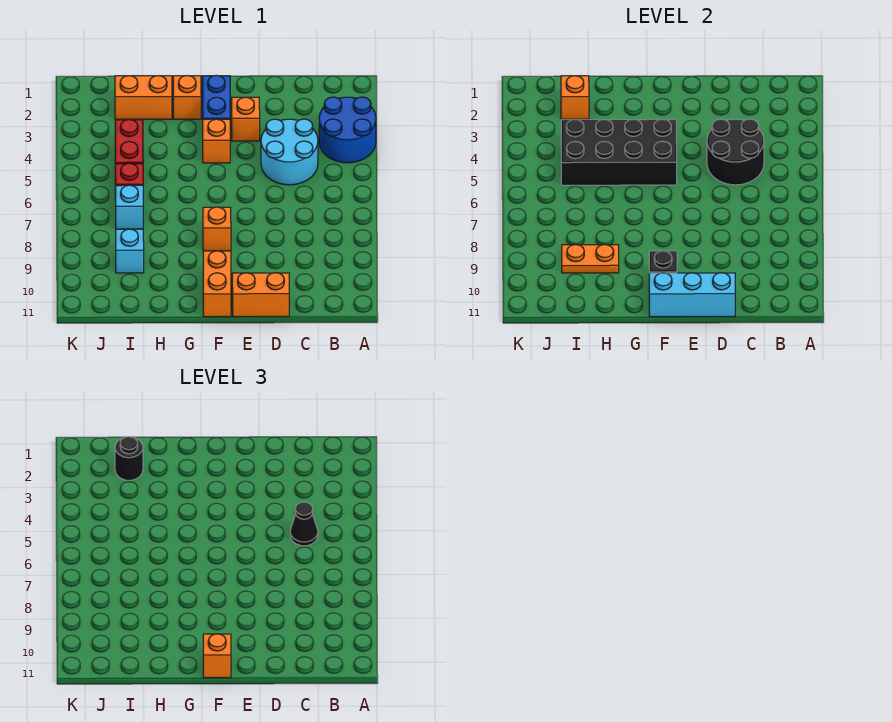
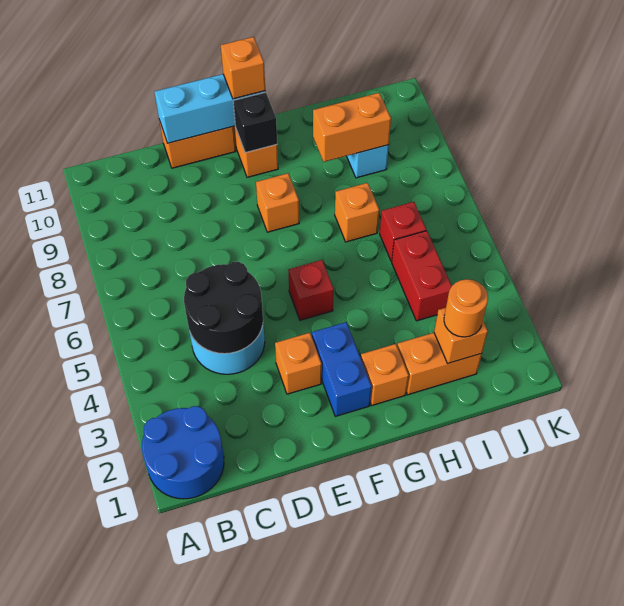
blue round brick A3:B4 level 1 -> blue round brick A1:B2 level 1
black cone C5 level 3 -> none
orange brick F4 level 1 -> orange brick H7 level 1
black brick F4:I5 level 2 -> none
none -> red brick F5 level 1
orange plate H9:I9 level 2 -> orange brick H9:I9 level 2
black round brick I2 level 3 -> orange round brick I2 level 3
cyan brick I7 level 1 -> none

